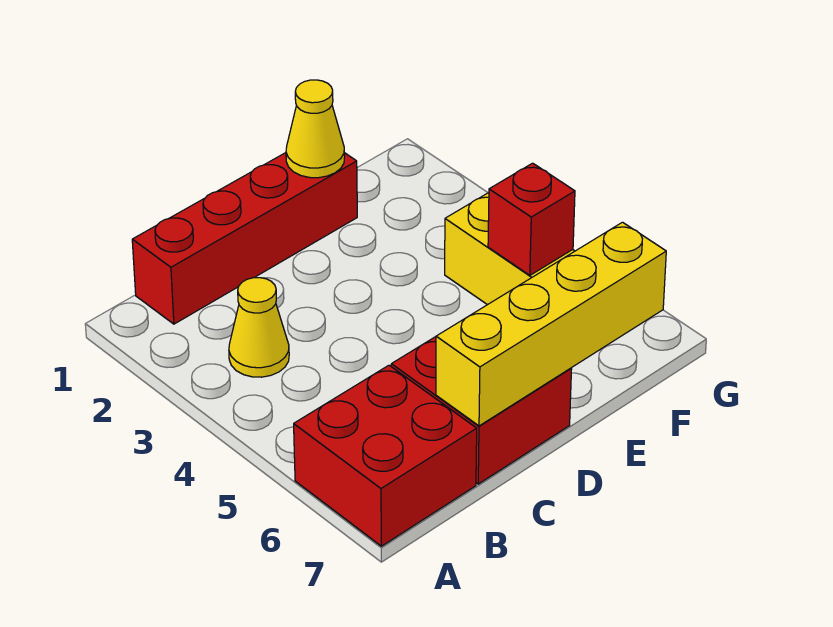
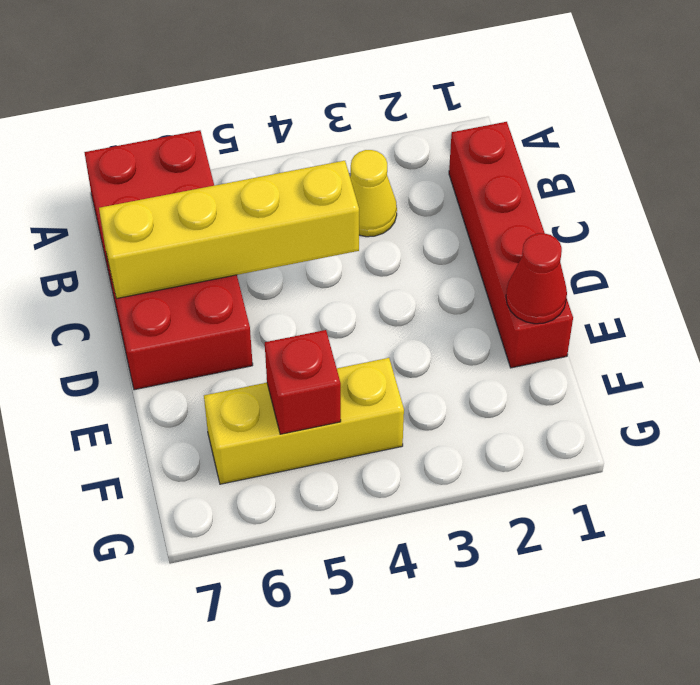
yellow brick C7:F7 level 2 -> yellow brick C4:C7 level 2
yellow cone E1 level 2 -> red cone E1 level 2

